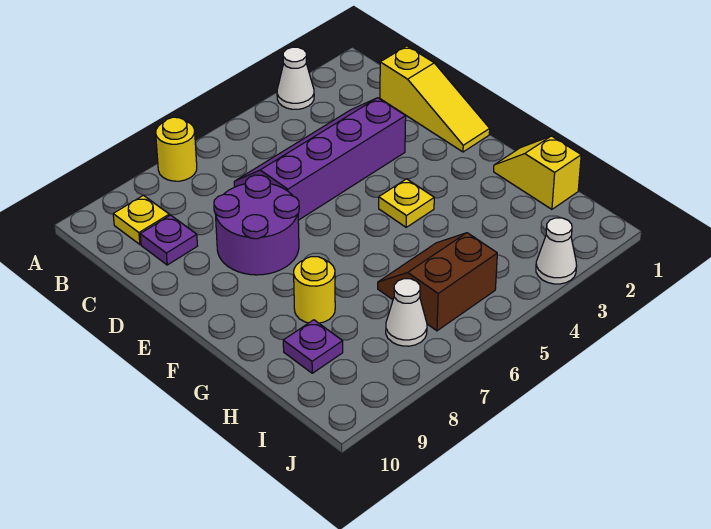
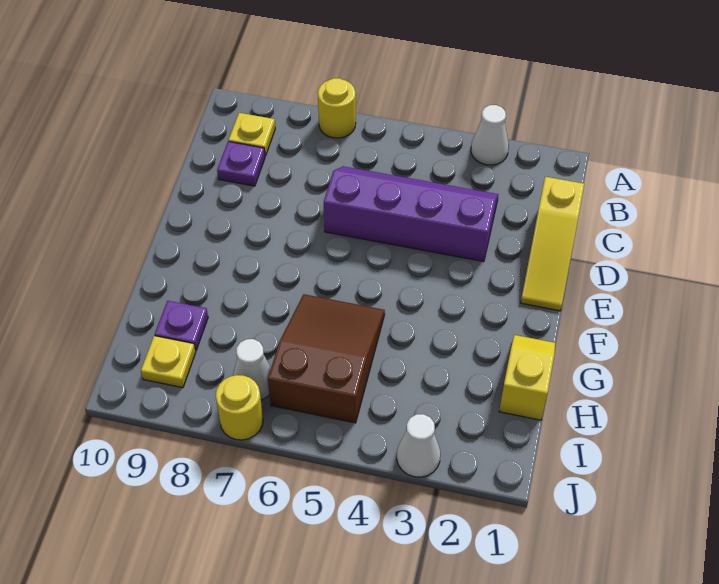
purple round brick D7:E8 level 1 -> none
yellow plate F4 level 1 -> yellow plate I9 level 1
yellow round brick G8 level 1 -> yellow round brick J7 level 1
brown slope H5:I6 level 1 top I -> brown slope G5:I6 level 1 top I

